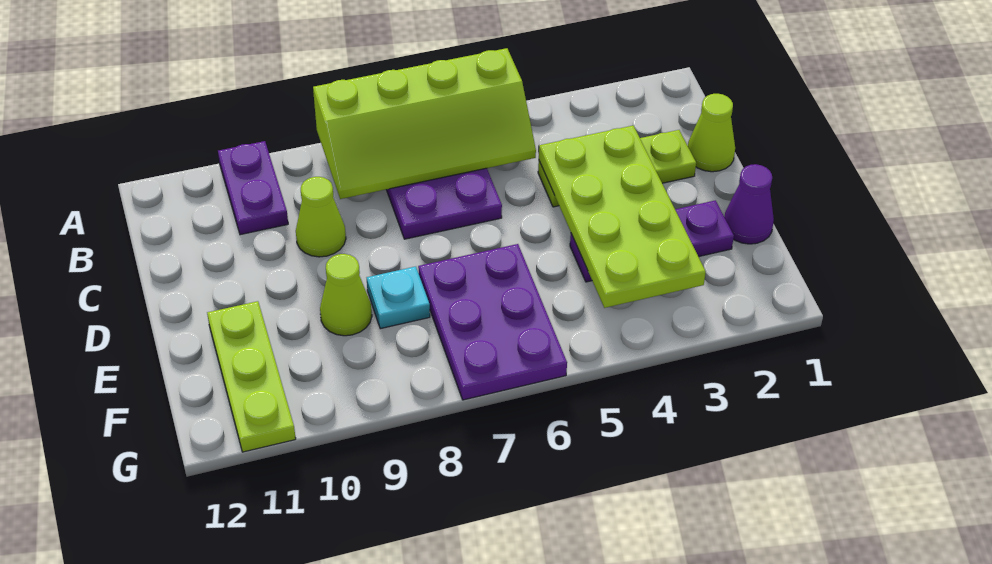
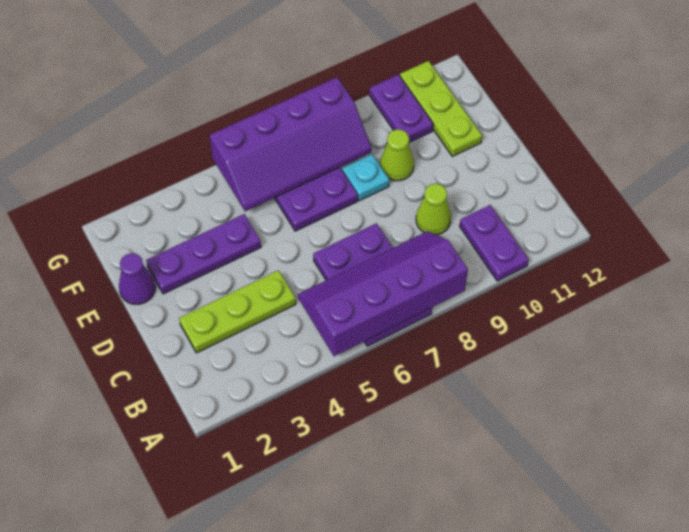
lime slope A5:B8 level 2 top A -> purple slope A5:B8 level 2 top A
lime cone C1 level 1 -> none
lime plate C3:F4 level 2 -> none
none -> purple slope F5:G8 level 2 top G
none -> purple plate F10:G10 level 1

